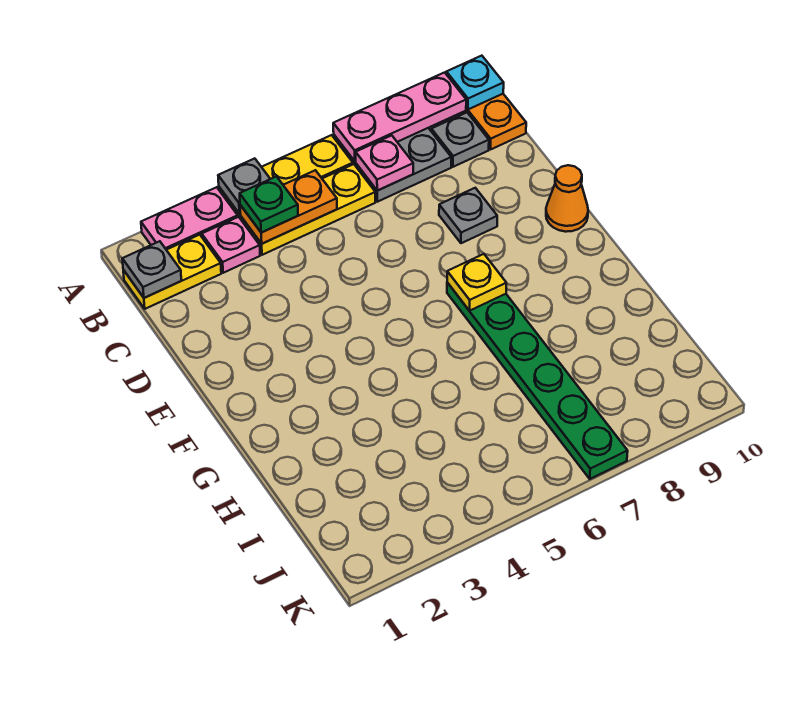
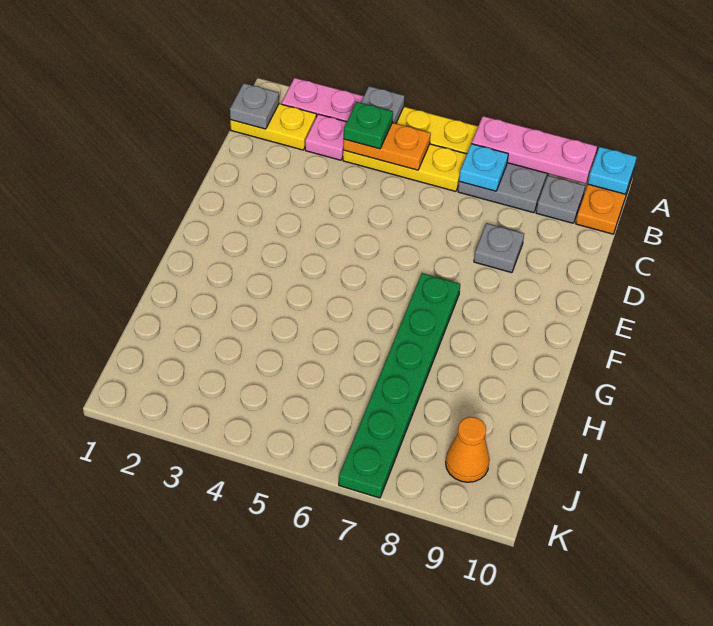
pink plate B7 level 2 -> cyan plate B7 level 2
orange cone E10 level 1 -> orange cone J9 level 1
yellow plate F7 level 2 -> none

